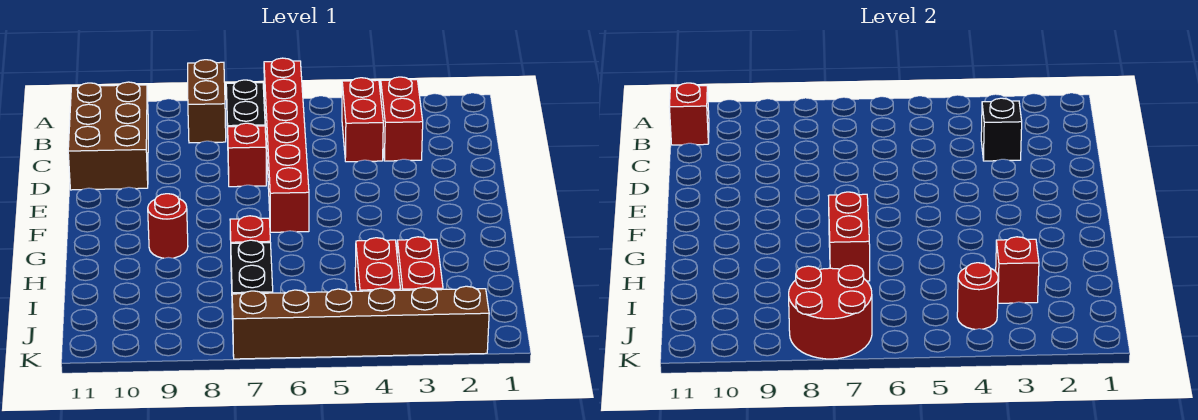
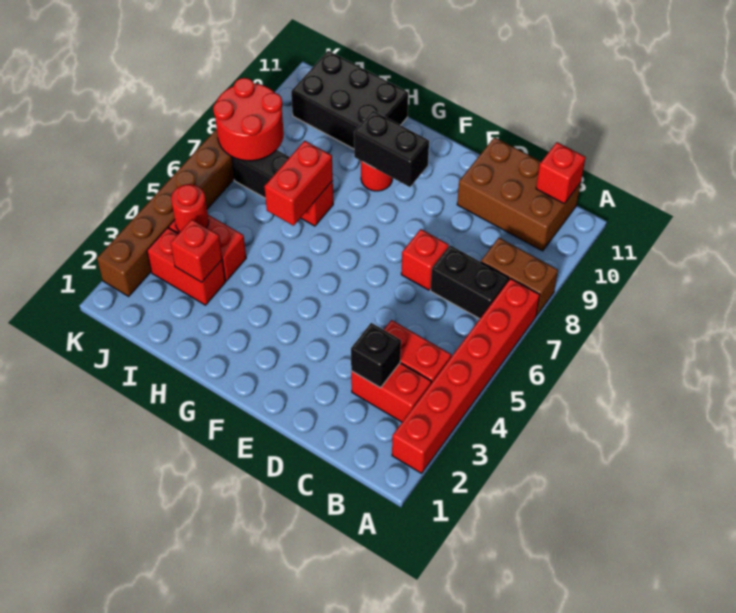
red brick A6:F6 level 1 -> red brick A2:A7 level 1
none -> black brick F9:G9 level 2
red brick G7:H7 level 2 -> red brick H6:H7 level 2
none -> black brick H10:J11 level 1

